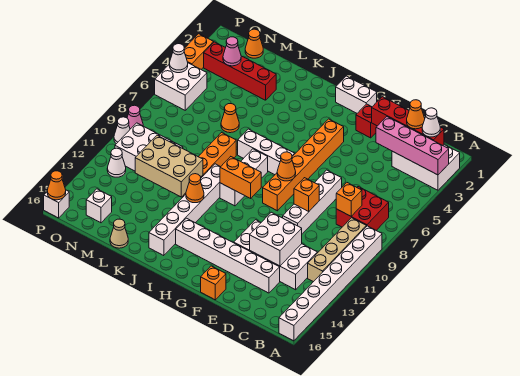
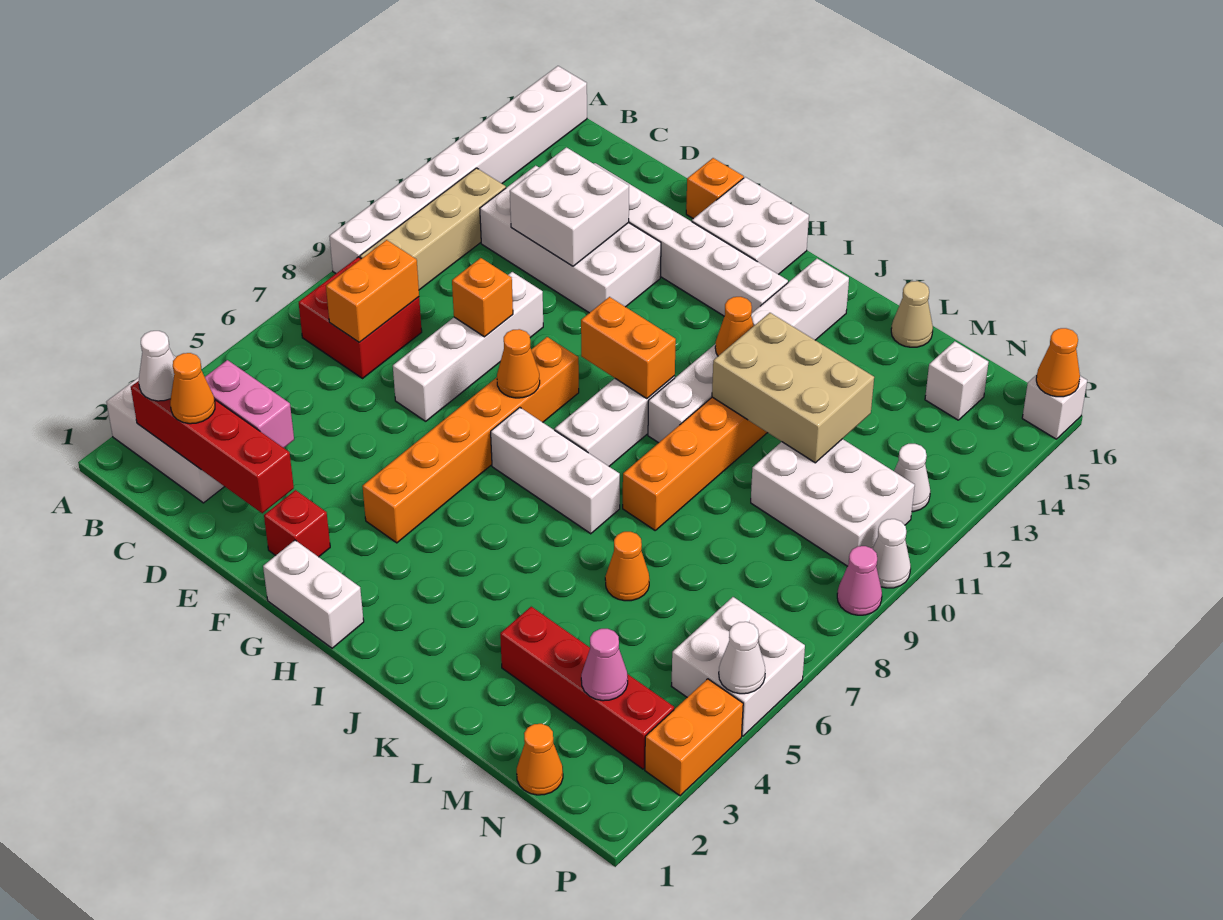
pink brick A3:D3 level 2 -> pink brick C3:D3 level 2
orange brick C8 level 2 -> orange brick C7:C8 level 2
none -> white brick G15:H16 level 1

